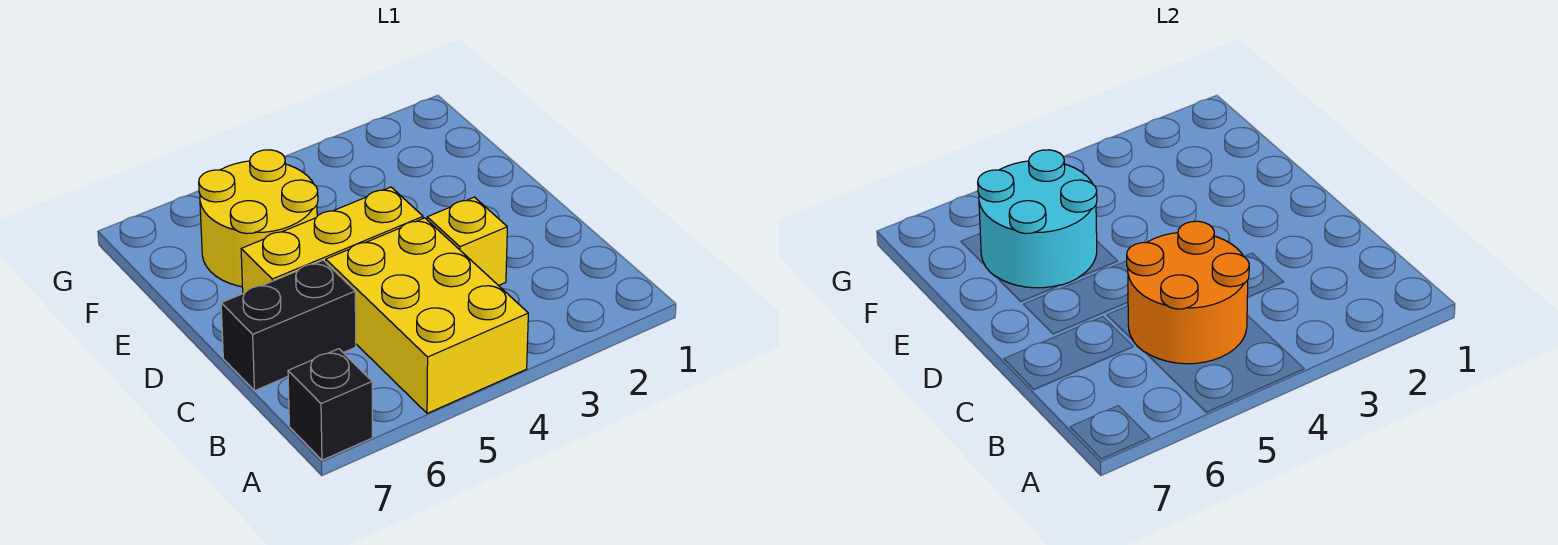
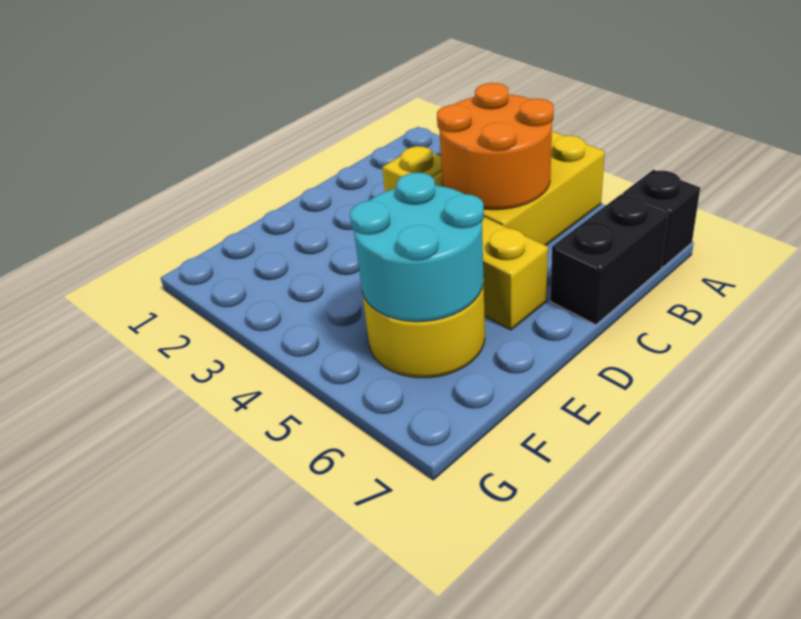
black brick C6:C7 level 1 -> black brick B7:C7 level 1

